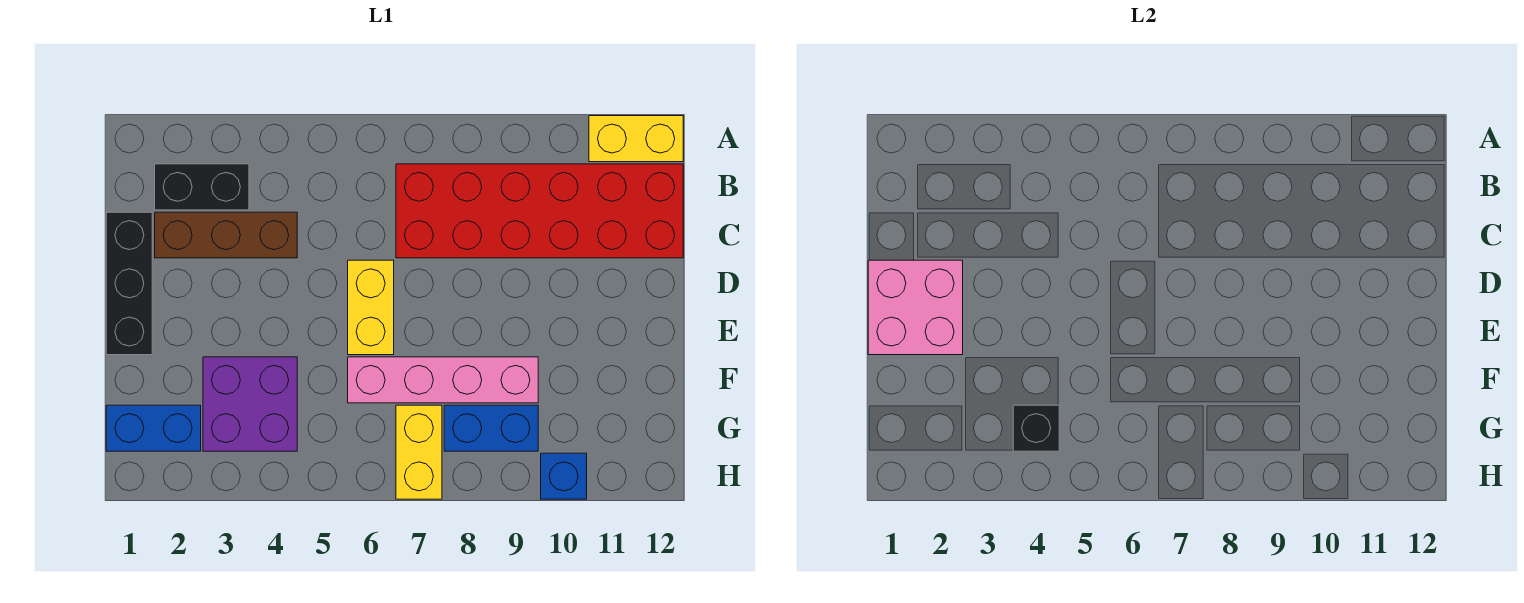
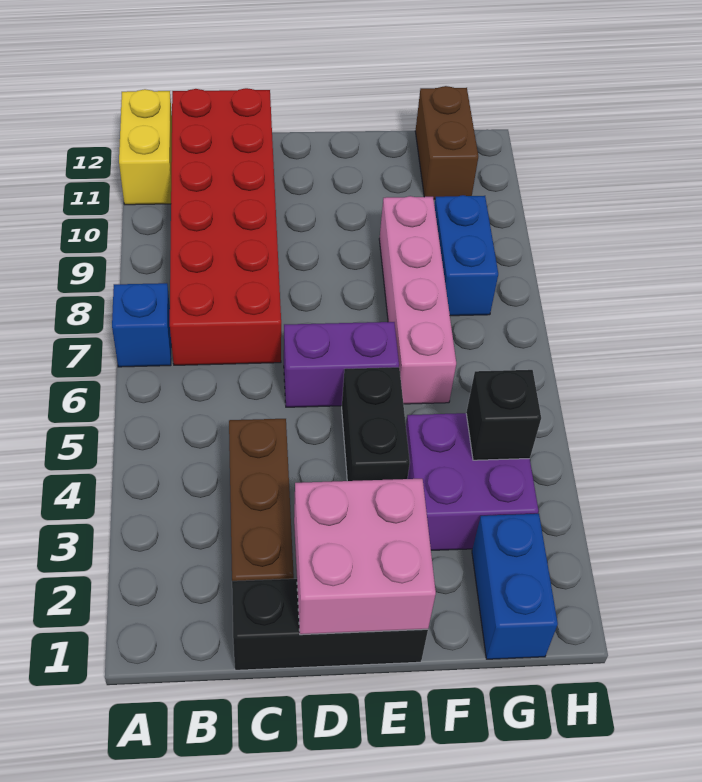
black brick B2:B3 level 1 -> black brick E4:E5 level 1
yellow brick D6:E6 level 1 -> purple brick D6:E6 level 1
yellow brick G7:H7 level 1 -> none
none -> brown brick G11:G12 level 1
blue brick H10 level 1 -> blue brick A7 level 1

